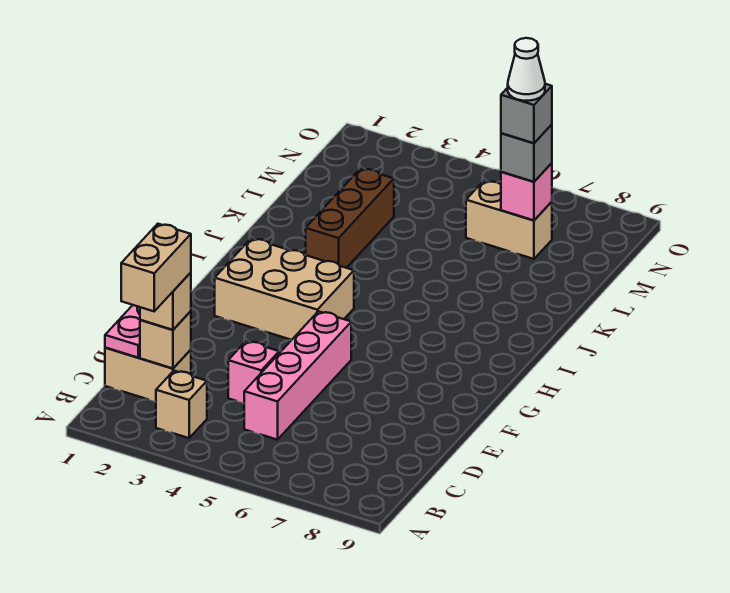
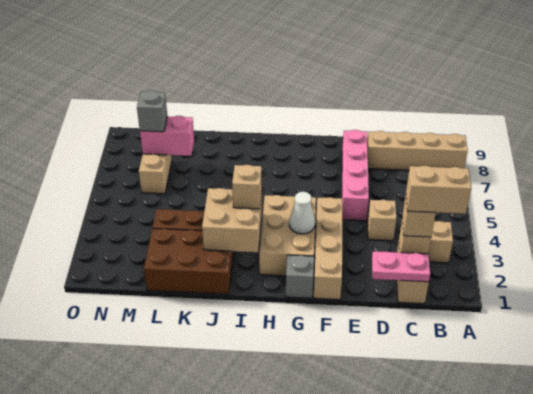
none -> tan brick A8:D8 level 1
pink brick C5:F5 level 1 -> pink brick E5:E8 level 1
pink brick D4 level 1 -> tan brick D4 level 1
none -> tan brick F1:F4 level 1
none -> tan brick I2:J3 level 2
none -> tan brick I3 level 3
none -> brown brick J1:L2 level 1
pink brick M7 level 2 -> pink brick L7:M7 level 2
grey brick M7 level 4 -> grey brick G1 level 1
white cone M7 level 5 -> white cone G3 level 2

